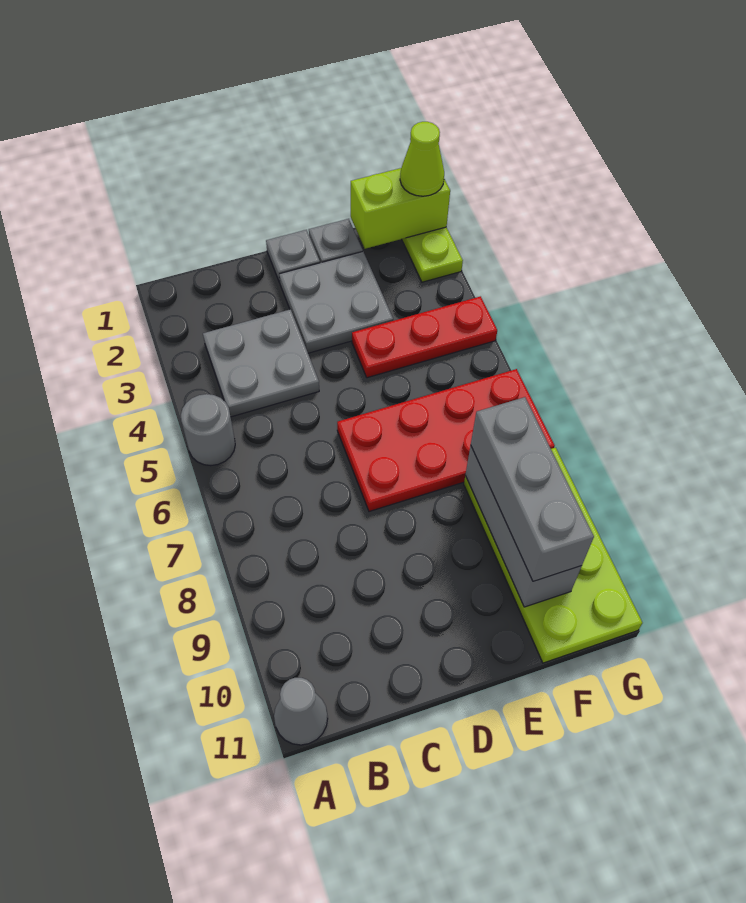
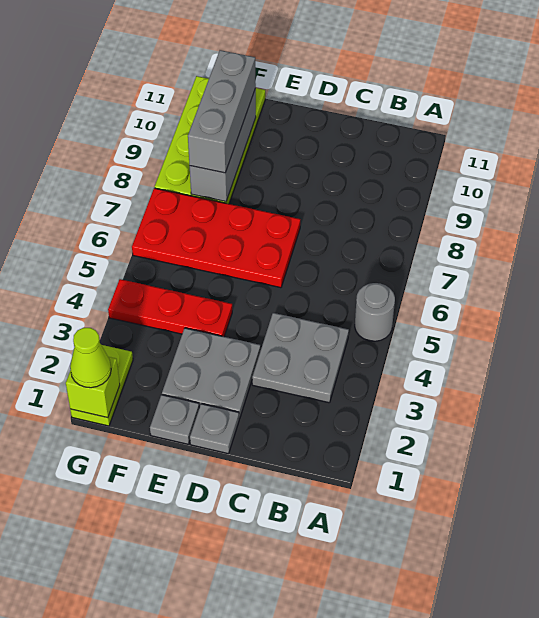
grey cone A11 level 1 -> none
lime brick F1:G1 level 2 -> lime brick G1 level 2

